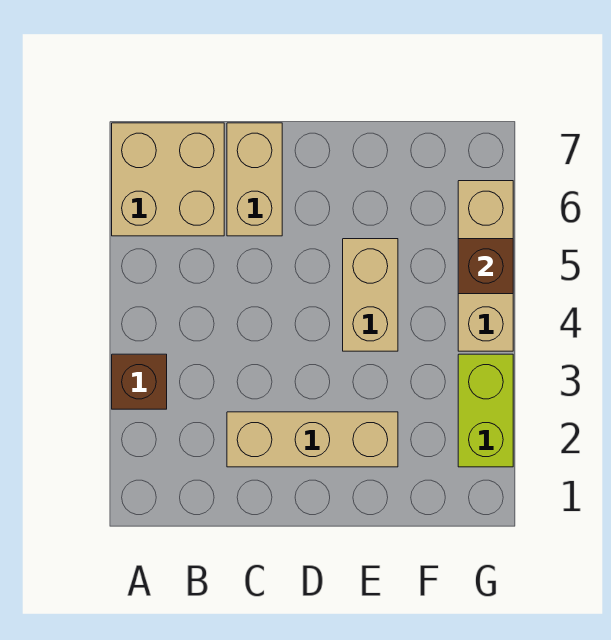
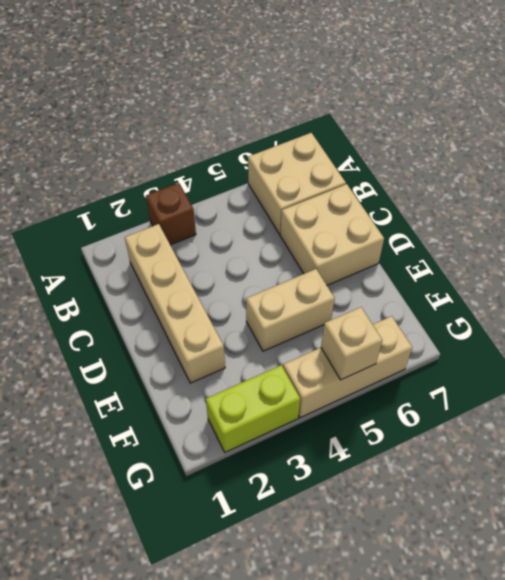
tan brick C2:E2 level 1 -> tan brick B2:E2 level 1
tan brick C6:C7 level 1 -> tan brick C6:D7 level 1
brown brick G5 level 2 -> tan brick G5 level 2

